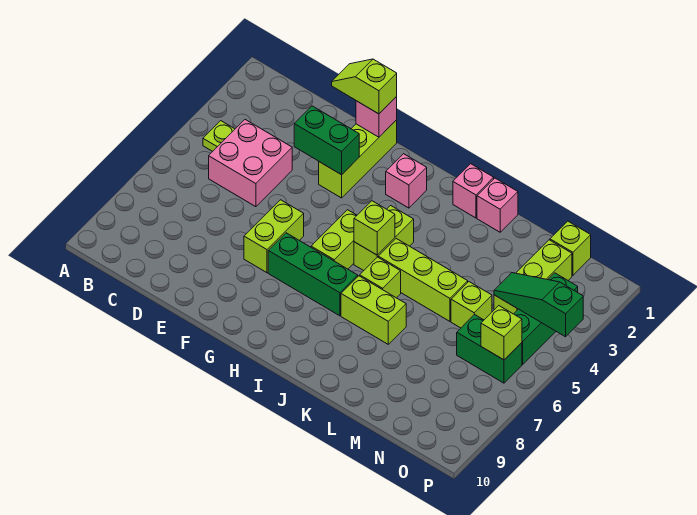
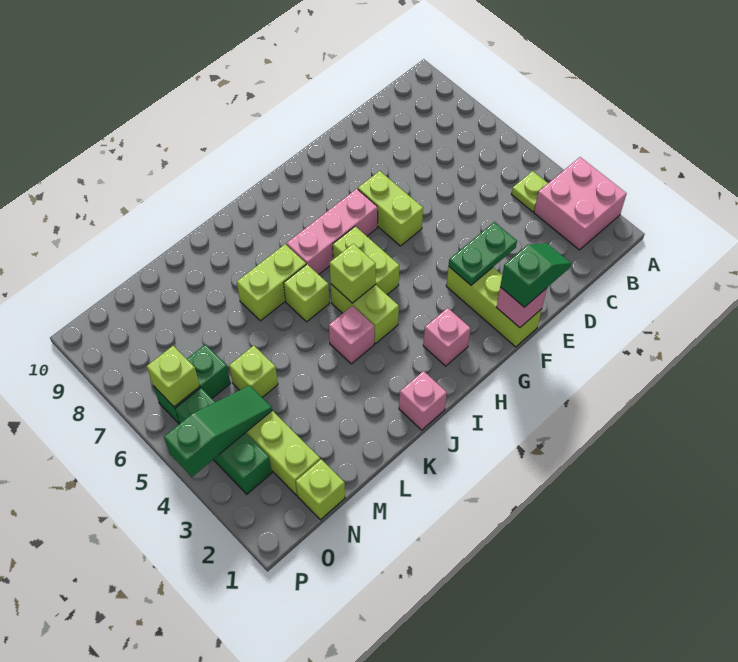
pink brick C4:D5 level 1 -> pink brick A2:B3 level 1
lime slope E1:F1 level 3 top F -> green slope E1:F1 level 3 top F
green brick E3:F3 level 2 -> green plate E3:F3 level 2
green brick G7:I7 level 1 -> pink brick G7:I7 level 1
lime brick J5:L5 level 1 -> none
pink brick K1 level 1 -> pink brick J4 level 1

